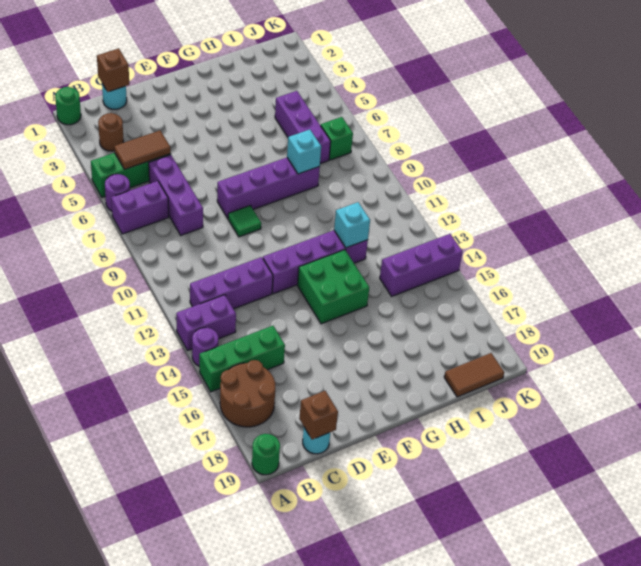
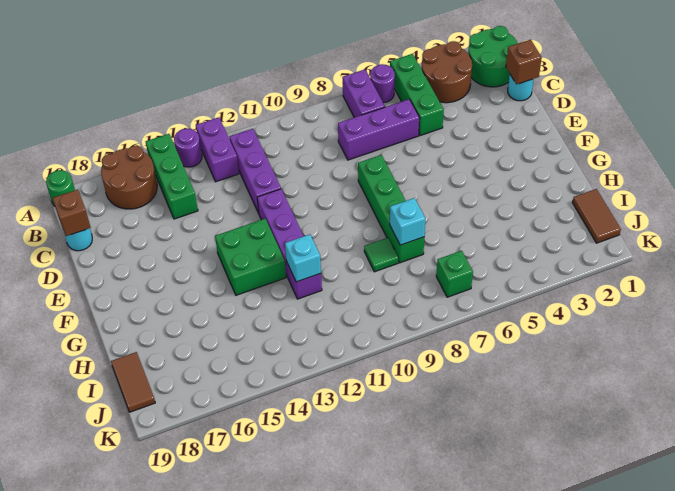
green round brick A1 level 1 -> green round brick A1:B2 level 1
brown round brick B3 level 1 -> brown round brick A3:B4 level 1
brown tile B5:C5 level 2 -> brown tile I1:J1 level 1
purple brick E8:H8 level 1 -> green brick E8:H8 level 1
green tile E9 level 1 -> green tile H9 level 1
purple brick I5:I7 level 1 -> none
purple brick I14:K14 level 1 -> none

